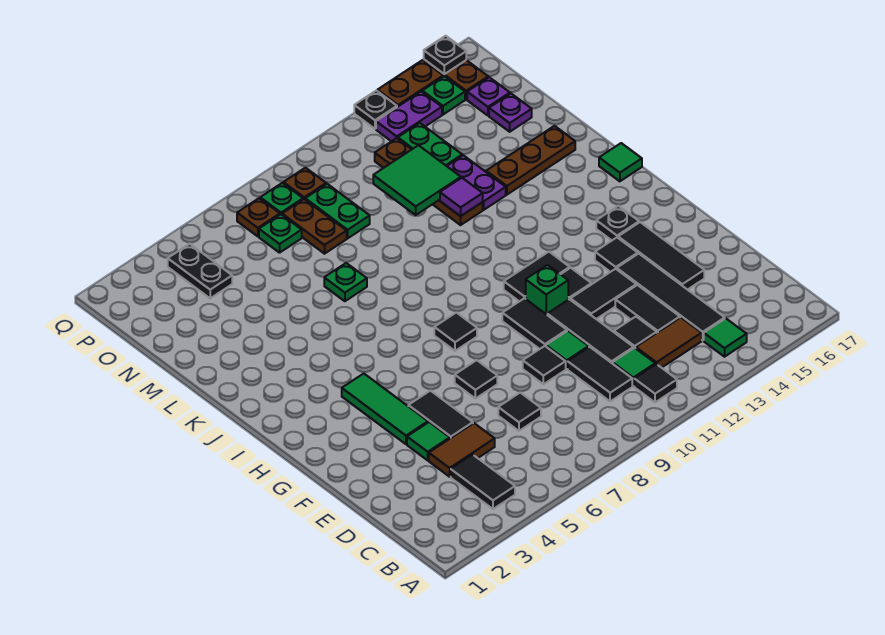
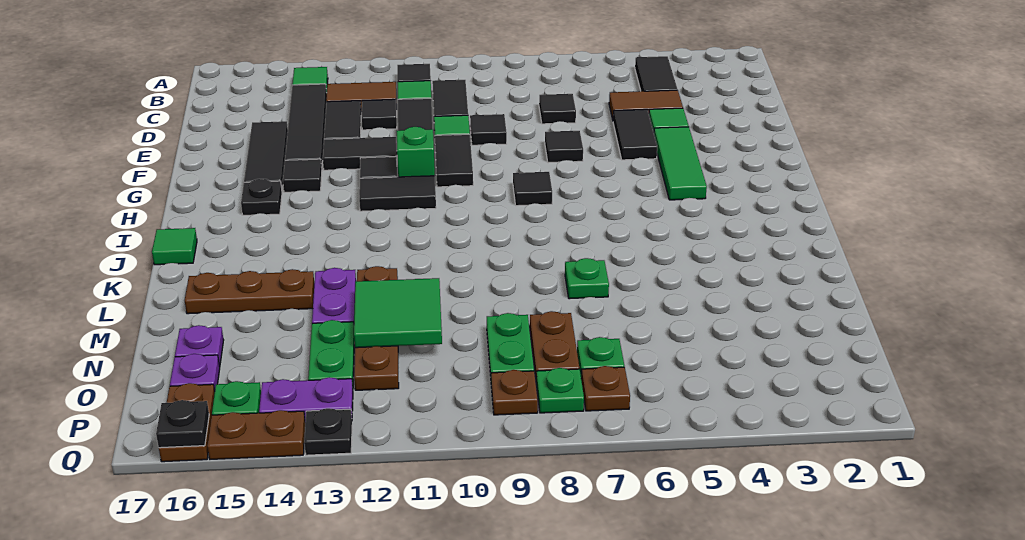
purple tile L12 level 2 -> none
black plate O4:P4 level 1 -> none

